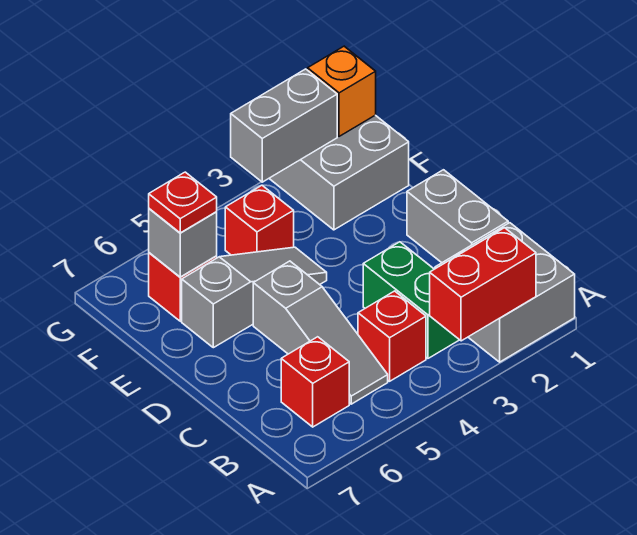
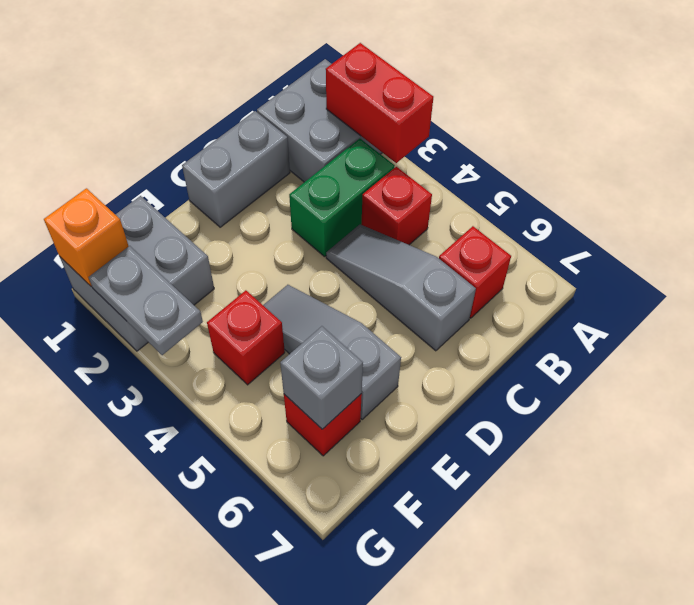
grey slope B5:D5 level 1 top D -> grey slope C4:C6 level 1 top 6
red plate F6 level 3 -> none
grey brick G2:G3 level 2 -> grey plate G2:G3 level 2

